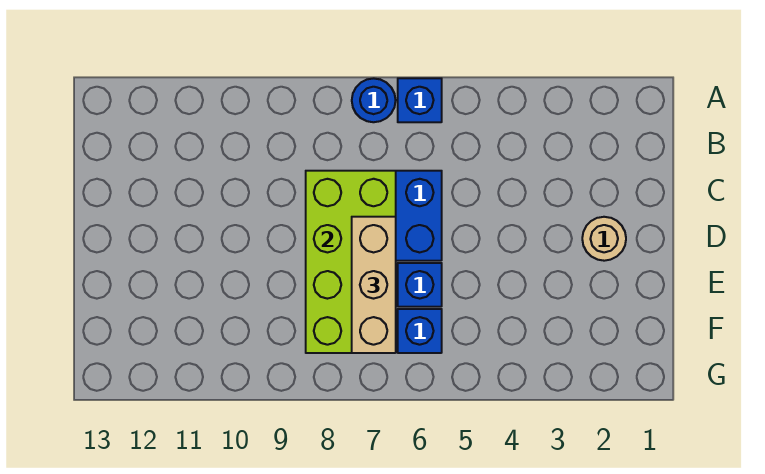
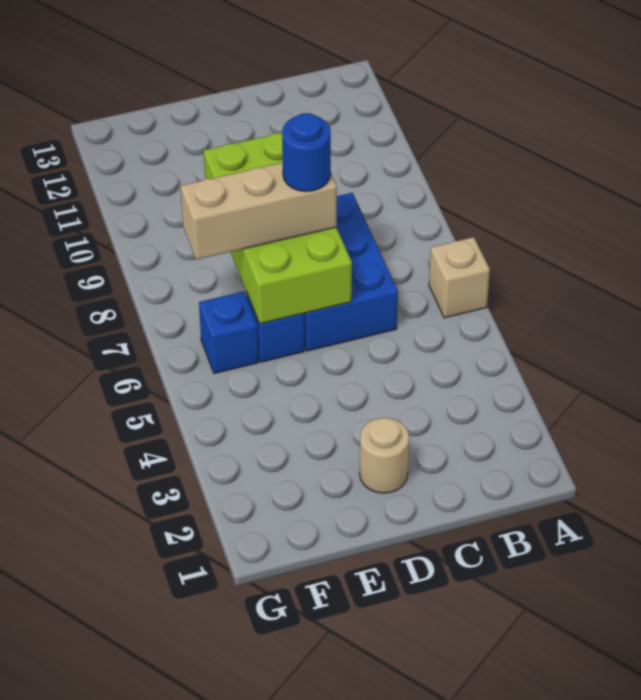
blue brick A6 level 1 -> tan brick A6 level 1
blue round brick A7 level 1 -> blue round brick D7 level 4
lime brick C7:F8 level 2 -> lime brick D6:E9 level 2

